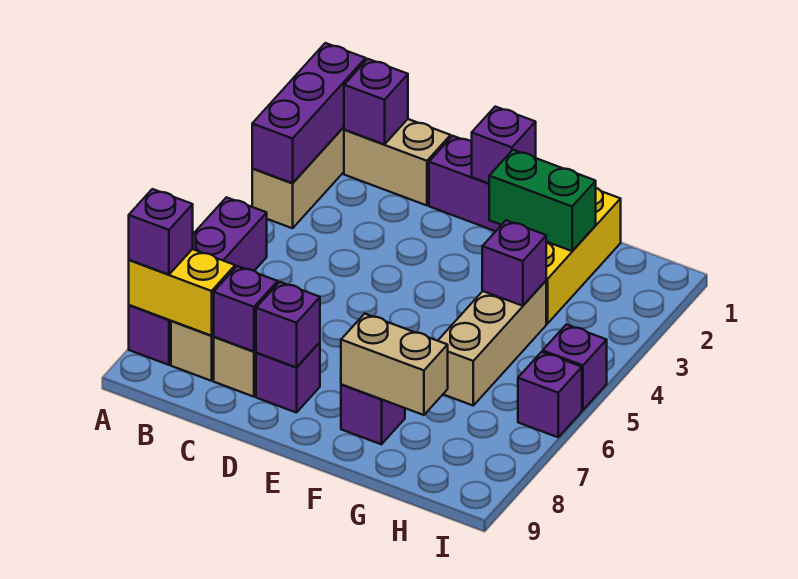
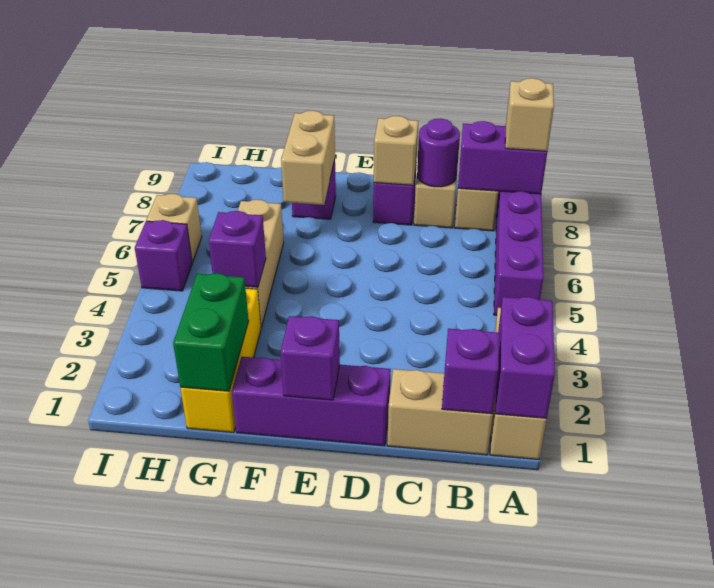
purple brick A1:A3 level 2 -> purple brick A1:A2 level 2
yellow brick A8:B8 level 2 -> purple brick A8:B8 level 2
purple brick A8 level 3 -> tan brick A8 level 3
purple brick C8 level 2 -> purple round brick C8 level 2
purple brick D8 level 2 -> tan brick D8 level 2
green brick F2:G2 level 2 -> green brick G1:G2 level 2
tan brick F8:G8 level 2 -> tan brick F7:F8 level 2
purple brick I6 level 1 -> tan brick I6 level 1

